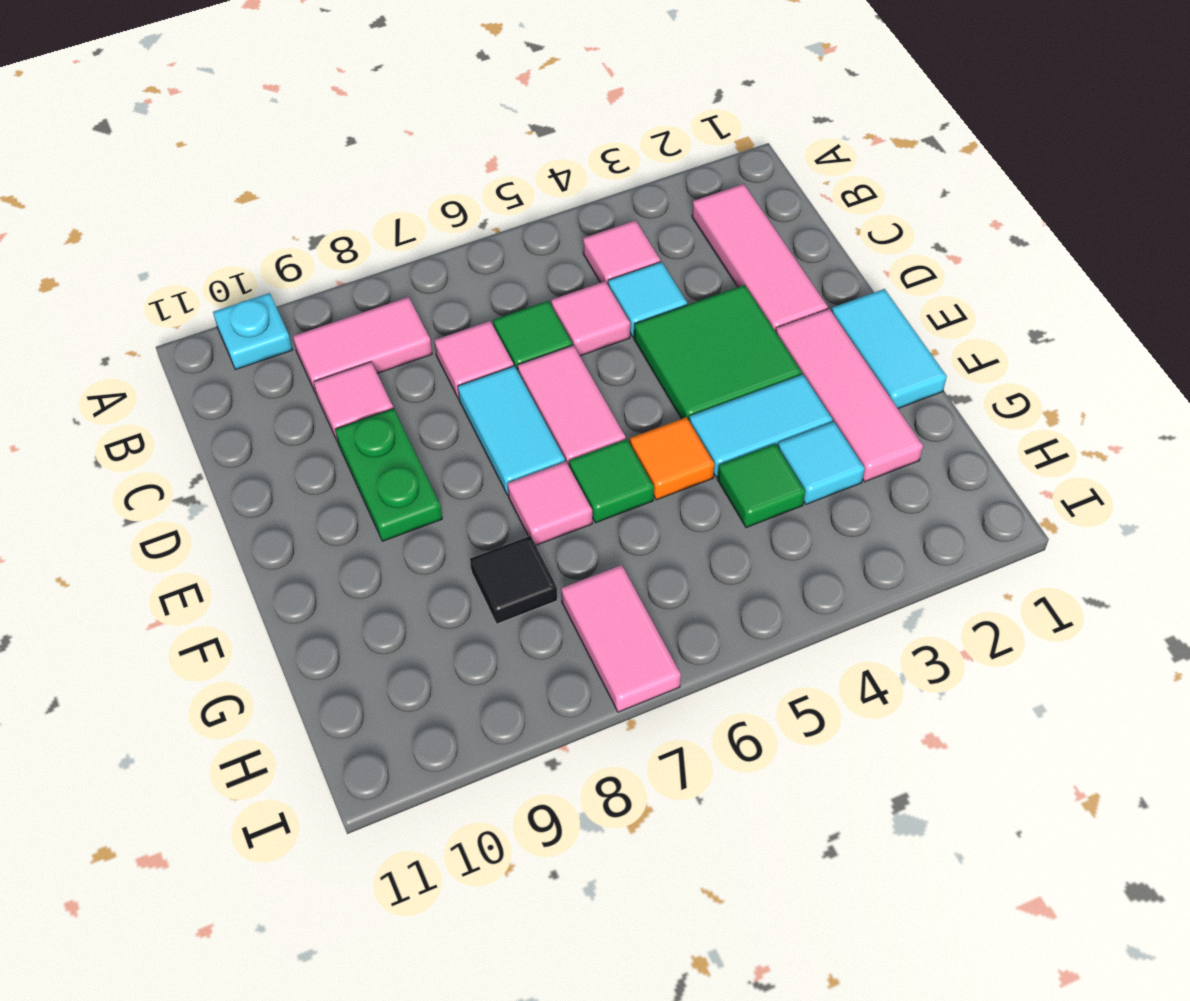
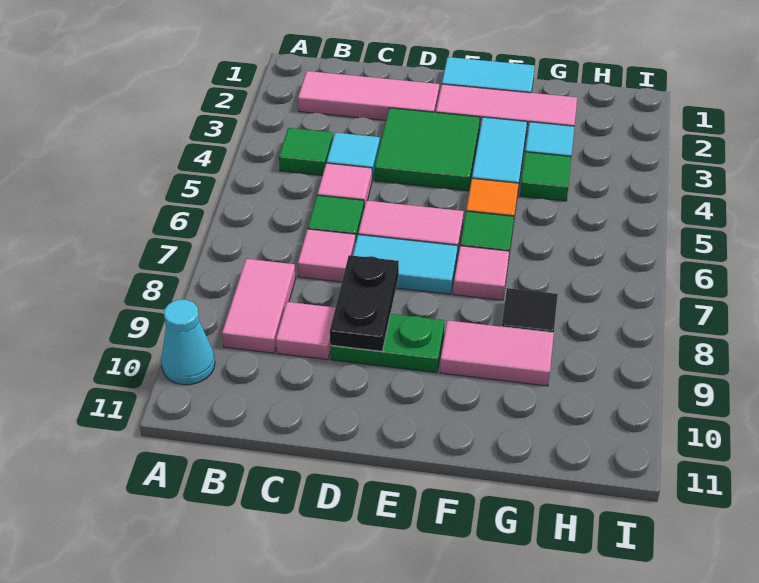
cyan plate A10 level 1 -> cyan cone A10 level 1
pink tile B4 level 1 -> green tile B4 level 1
none -> black plate D8:D9 level 2
pink tile H7:I7 level 1 -> pink tile F9:G9 level 1

